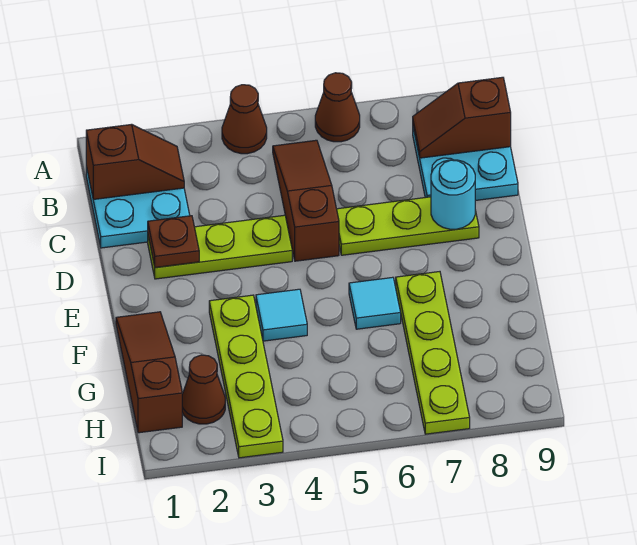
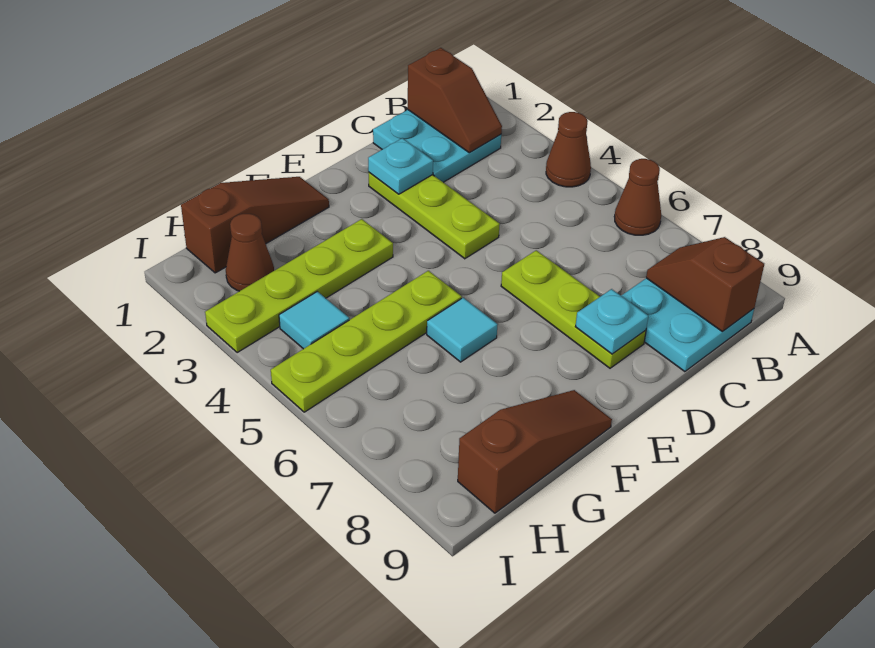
brown slope B5:D5 level 1 top D -> brown slope F9:H9 level 1 top H
brown plate D2 level 2 -> cyan plate D2 level 2
cyan round brick D8 level 2 -> cyan plate D8 level 2
cyan tile F4 level 1 -> cyan tile H4 level 1
lime plate F7:I7 level 1 -> lime plate F5:I5 level 1

